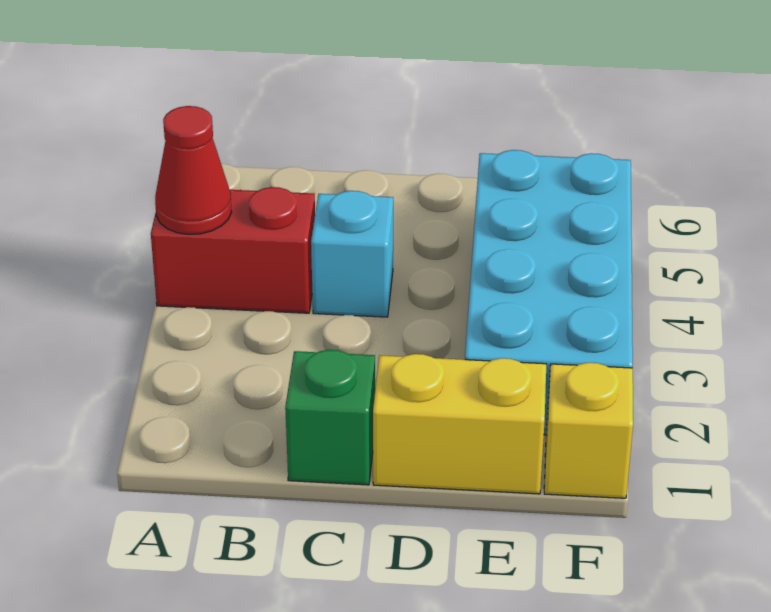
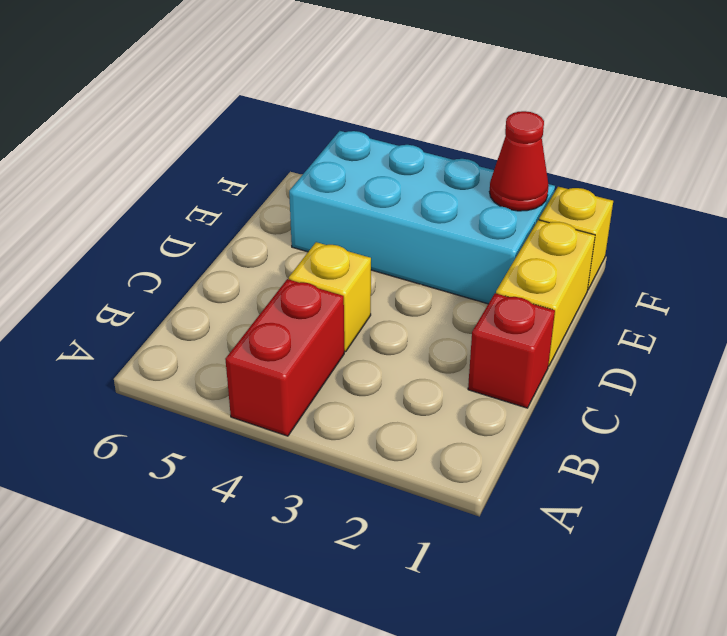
red cone A4 level 2 -> red cone F2 level 2
green brick C1 level 1 -> red brick C1 level 1
cyan brick C4 level 1 -> yellow brick C4 level 1

